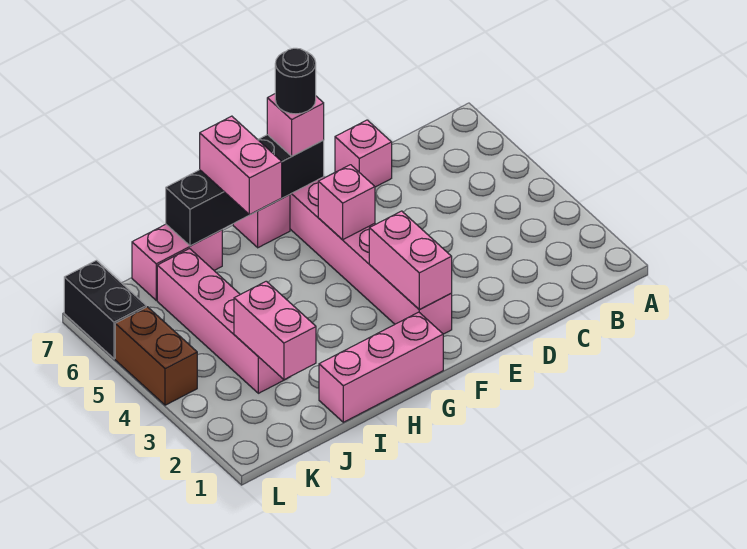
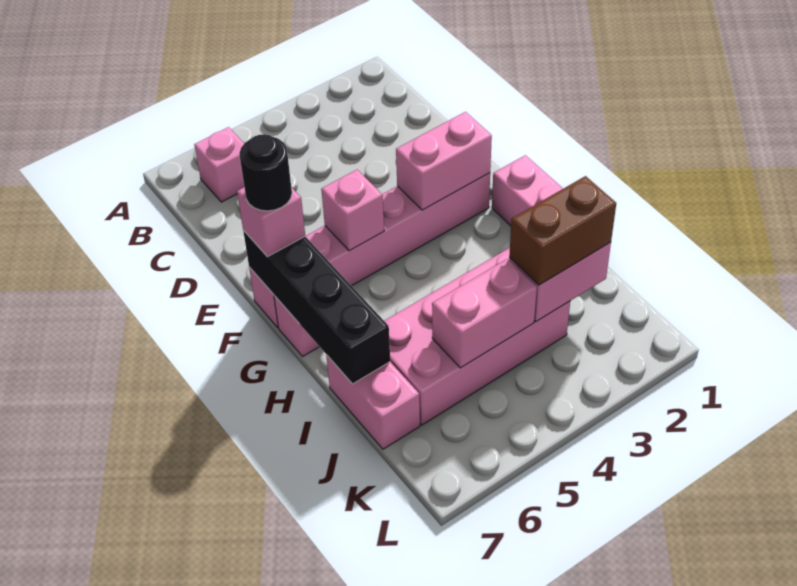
pink brick D7 level 1 -> pink brick B6 level 1
pink brick H6:H7 level 3 -> pink brick J4:J5 level 2
pink brick J3:J6 level 1 -> pink brick I3:J6 level 1
brown brick L4:L5 level 1 -> brown brick J2:J3 level 3
black brick L6:L7 level 1 -> none

